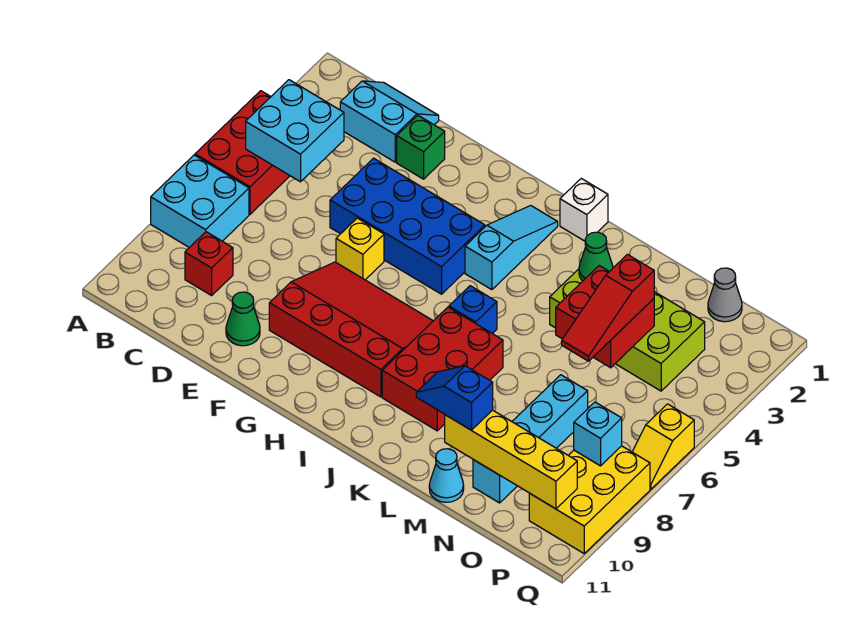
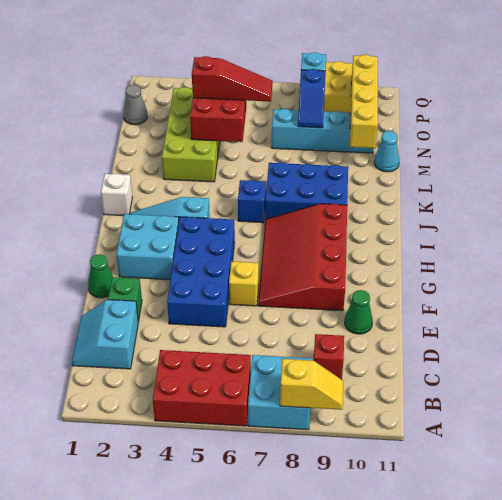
cyan brick B4:C5 level 2 -> cyan brick G2:H3 level 1
red brick J7:K9 level 1 -> blue brick J7:K9 level 1
green cone L3 level 2 -> green cone F1 level 1
blue slope L10:M10 level 3 top M -> blue slope N8:O8 level 2 top O
yellow slope Q6:Q7 level 1 top 6 -> yellow slope A8:A9 level 2 top 8

